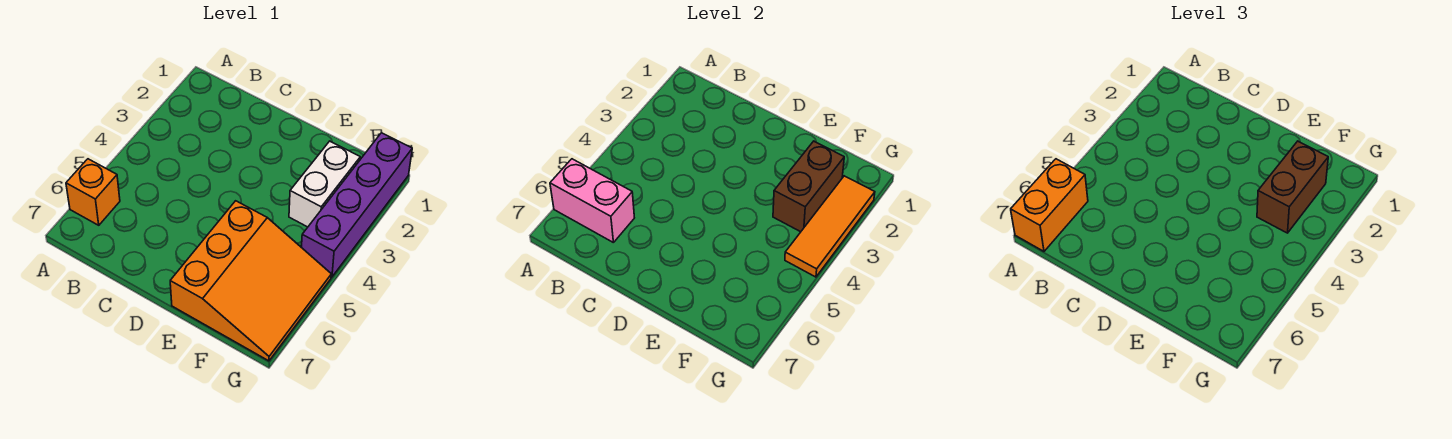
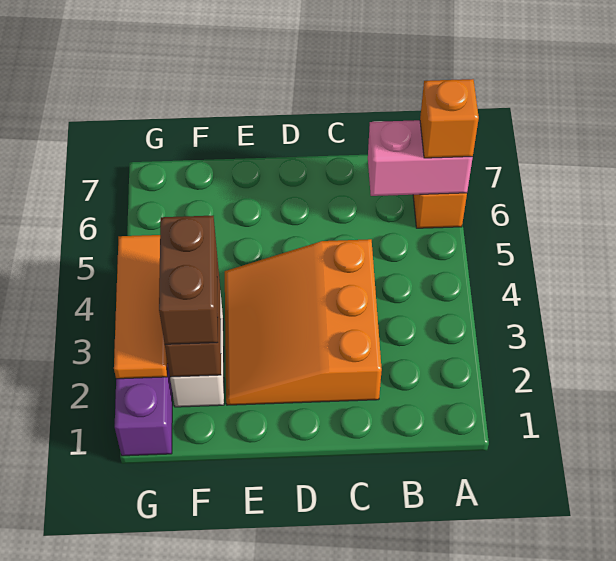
orange brick A6:A7 level 3 -> orange brick A6 level 3
orange slope E5:G7 level 1 top E -> orange slope C2:E4 level 1 top C

